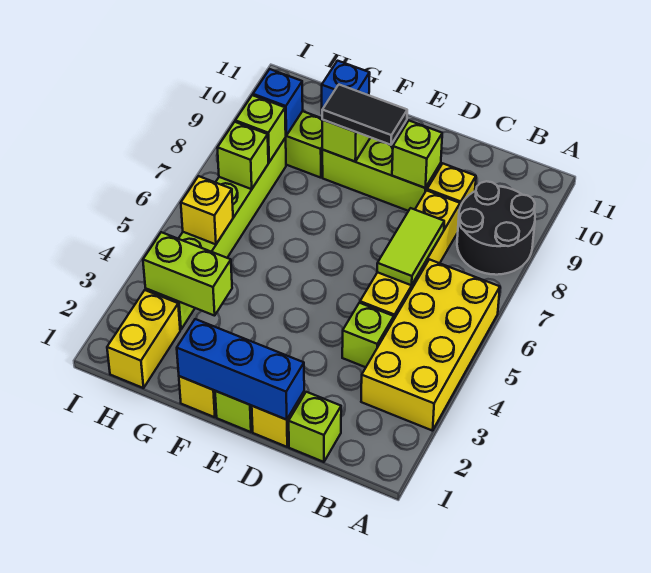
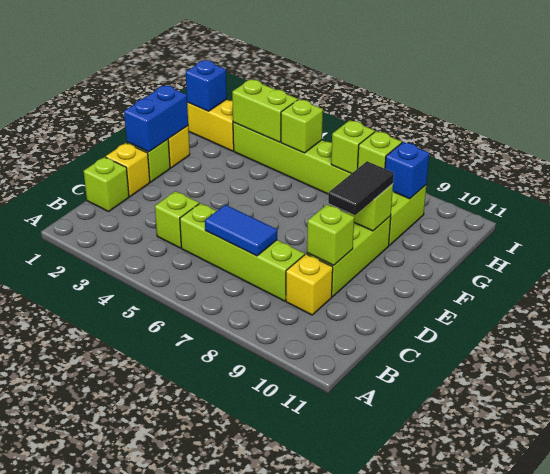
yellow brick A3:B6 level 1 -> none
black round brick A8:B9 level 1 -> none
yellow brick C5:C8 level 1 -> lime brick C5:C8 level 1
lime tile C6:C7 level 2 -> blue tile C6:C7 level 2
blue brick D1:F1 level 2 -> blue brick E1:F1 level 2
lime brick G3:H3 level 2 -> lime brick H3:H4 level 2
blue brick G11 level 1 -> blue brick H1 level 2
yellow brick H5 level 2 -> lime brick H5 level 2

